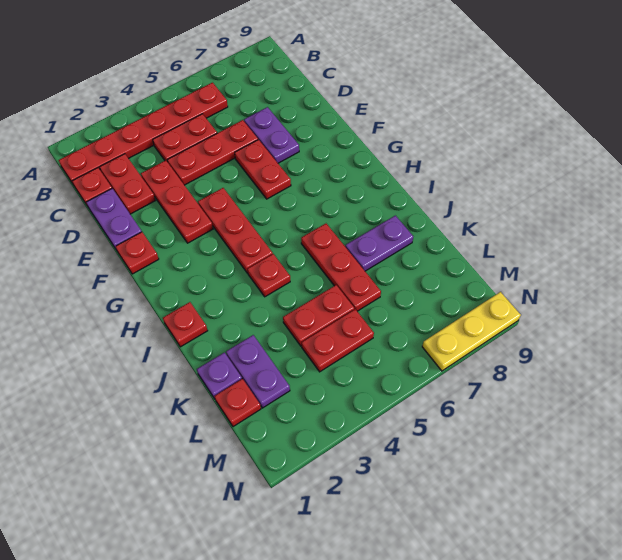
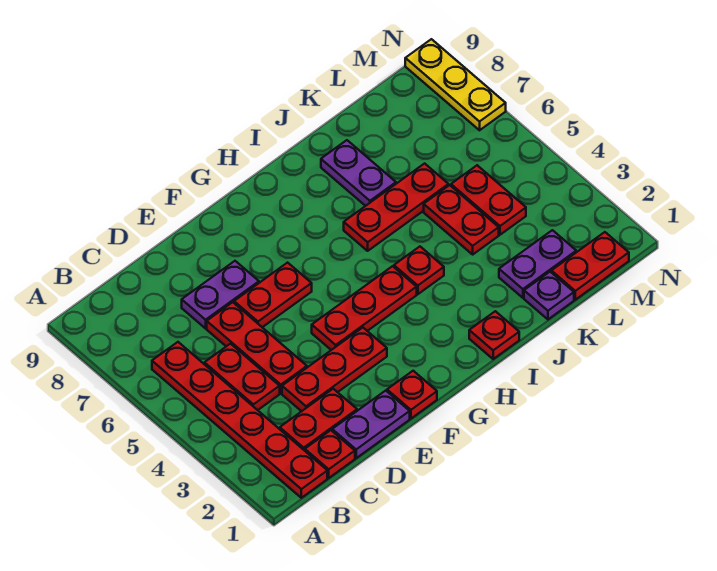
red plate L1 level 1 -> red plate L1:M1 level 1

